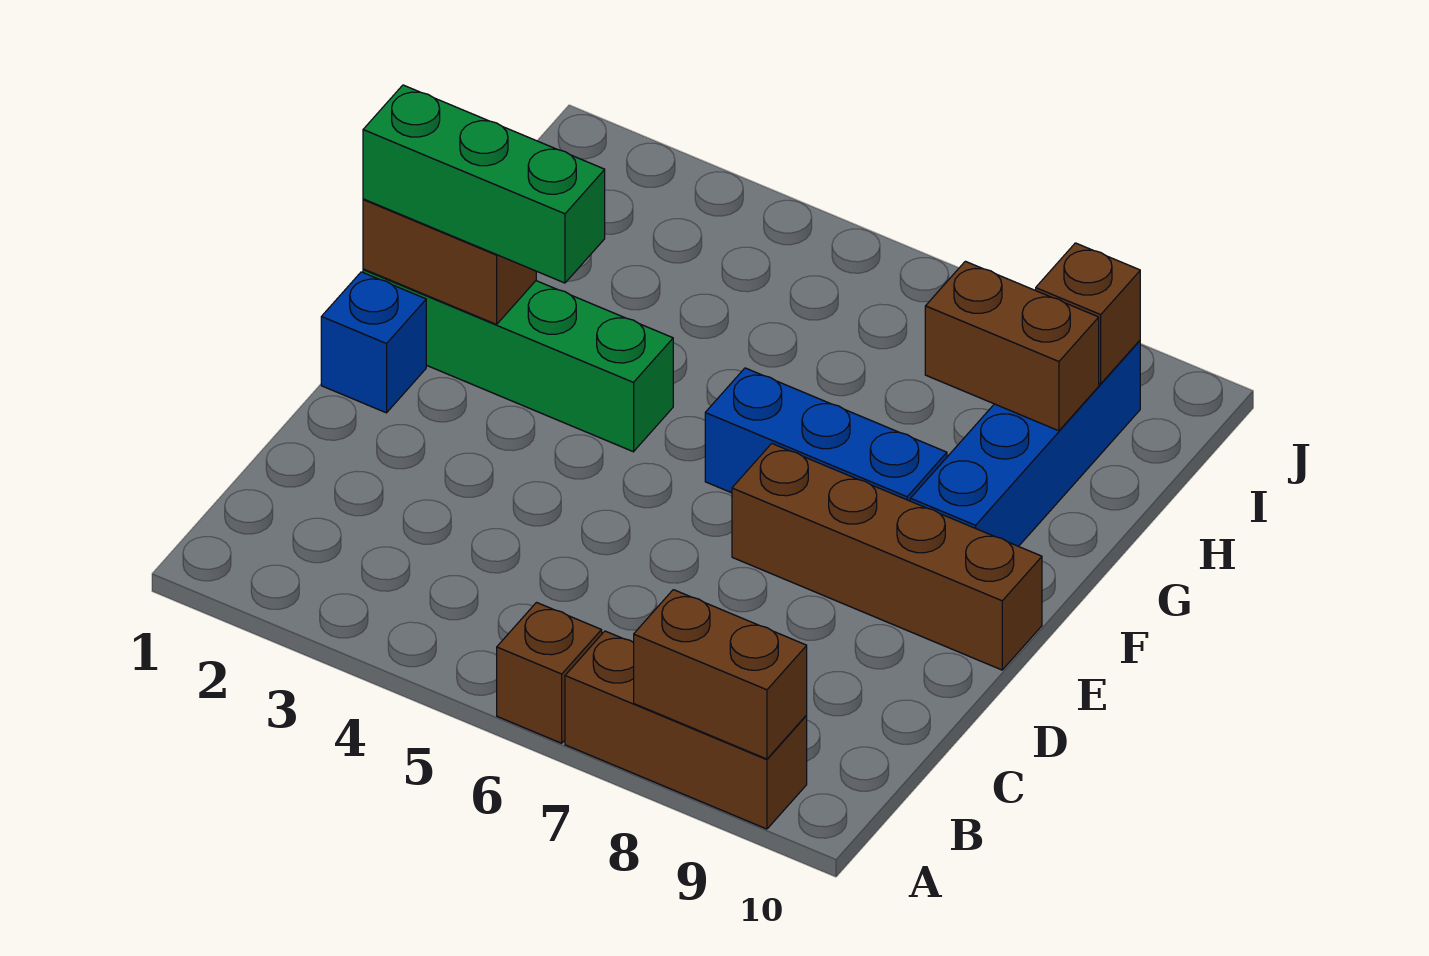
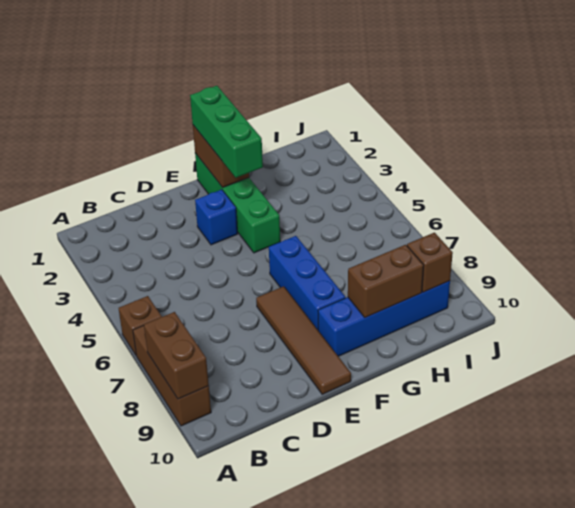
blue brick E1 level 1 -> blue brick E3 level 1
brown brick E7:E10 level 1 -> brown tile E7:E10 level 1
brown brick H8:H9 level 2 -> brown brick G9:H9 level 2

